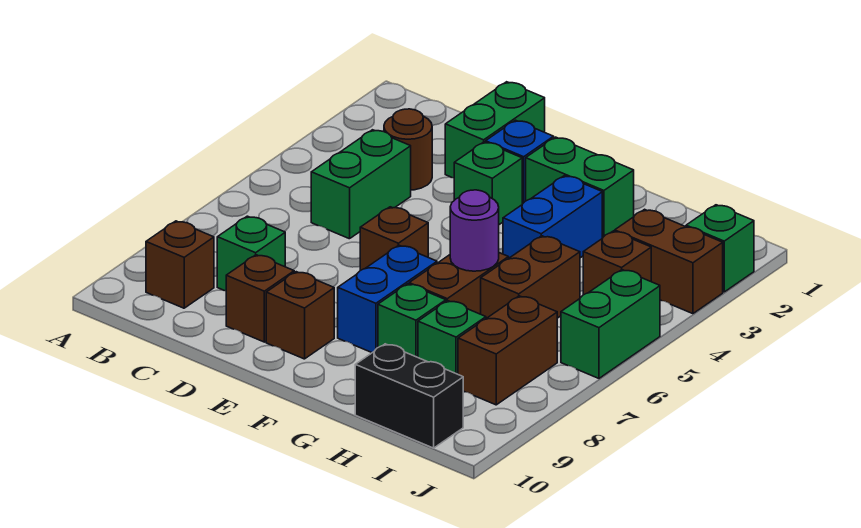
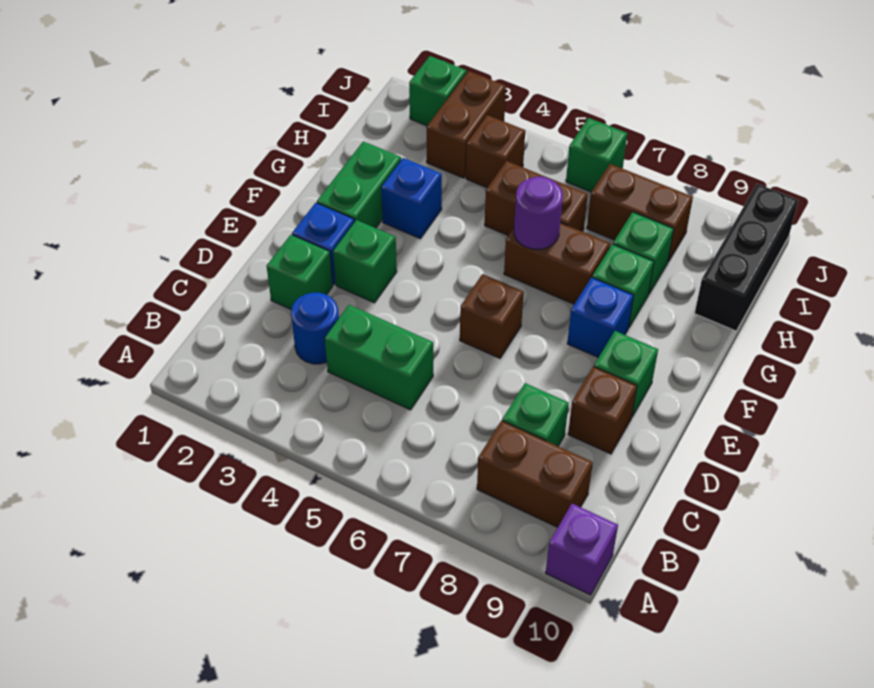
none -> purple brick A10 level 1
brown brick B9 level 1 -> brown brick B8:B9 level 1
brown round brick C3 level 1 -> blue round brick C3 level 1
green brick D1:D2 level 1 -> green brick D2 level 1
brown brick E9 level 1 -> green brick E9 level 1
blue brick F7:F8 level 1 -> blue brick F8 level 1
blue brick G3:G4 level 1 -> blue brick G3 level 1
black brick H10:I10 level 1 -> black brick H10:J10 level 1
green brick J5:J6 level 1 -> green brick J6 level 1

